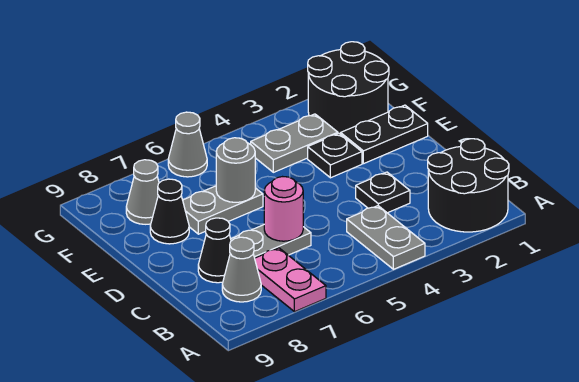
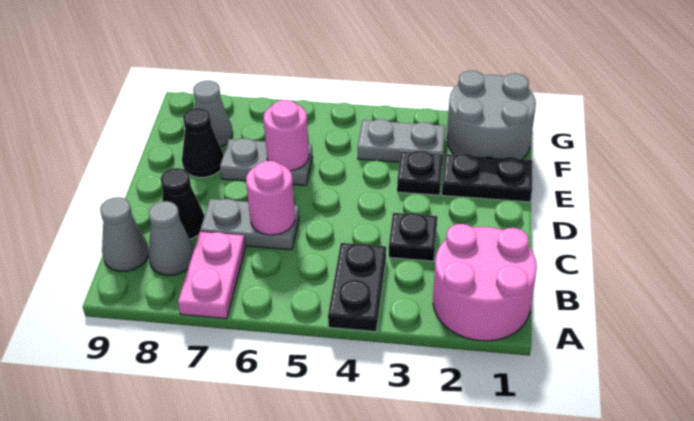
black round brick A1:B2 level 1 -> pink round brick A1:B2 level 1
grey plate A4:B4 level 1 -> black plate A4:B4 level 1
grey round brick E6 level 2 -> pink round brick E6 level 2
black round brick F1:G2 level 1 -> grey round brick F1:G2 level 1
grey cone G6 level 1 -> grey cone B9 level 1

